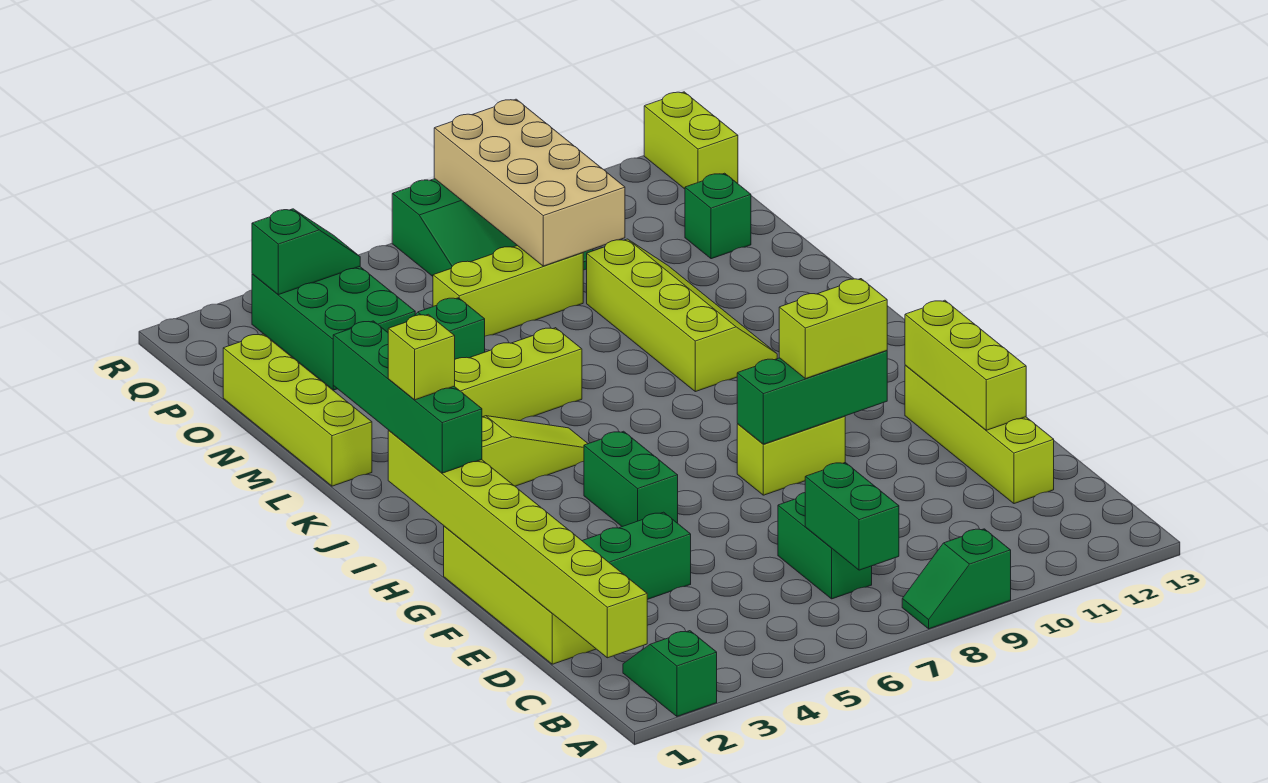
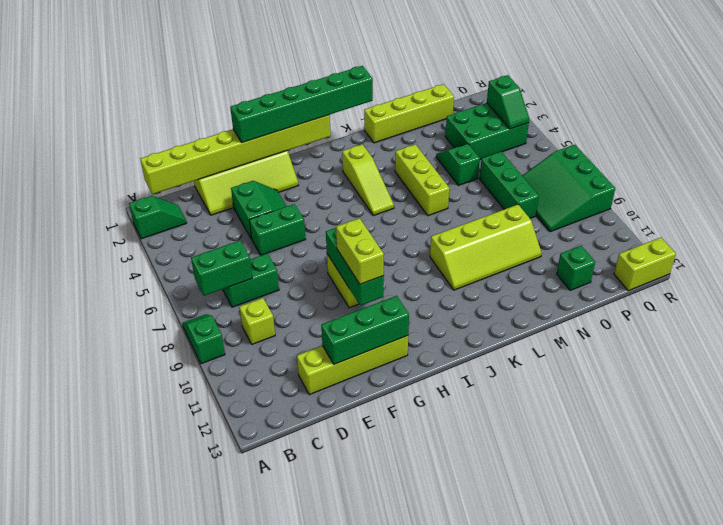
lime brick E12:G12 level 2 -> green brick E12:G12 level 2
green brick G5:H5 level 1 -> green brick E5:F5 level 1
green brick H1:K1 level 3 -> green brick F1:K1 level 3
lime brick I1 level 4 -> lime brick C9 level 1
lime brick O6:O8 level 1 -> green brick O6:O8 level 1
tan brick O8:R9 level 2 -> none

